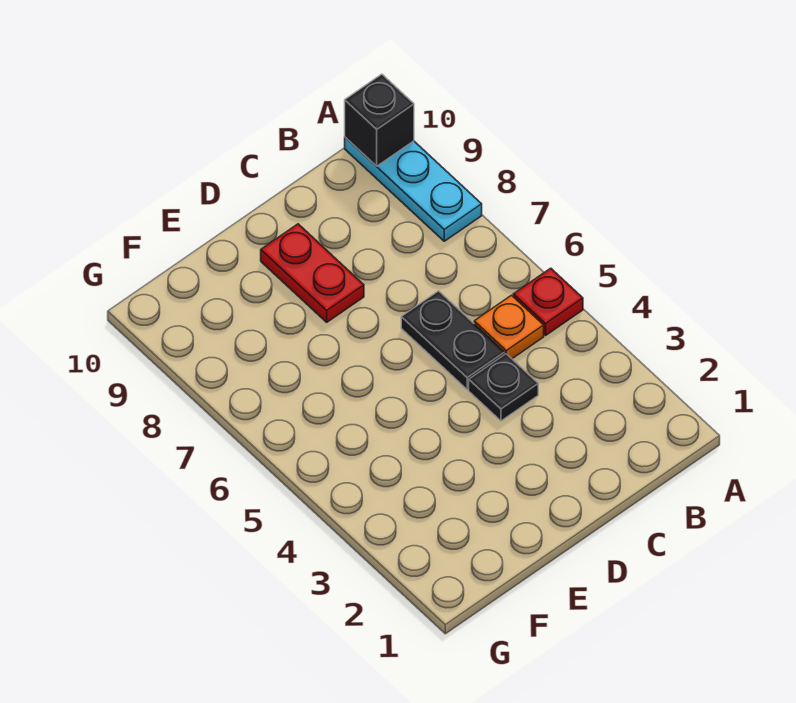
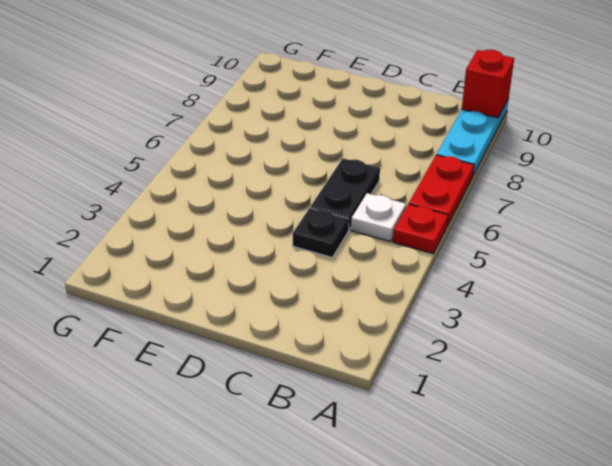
black brick A10 level 2 -> red brick A10 level 2
orange plate B5 level 1 -> white plate B5 level 1
red plate D8:D9 level 1 -> red plate A6:A7 level 1

